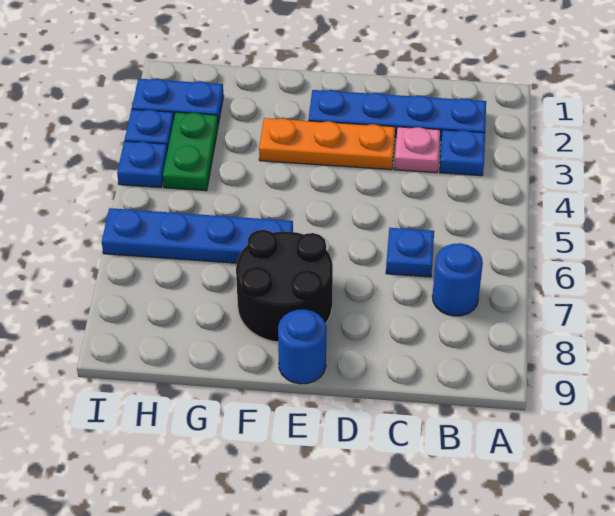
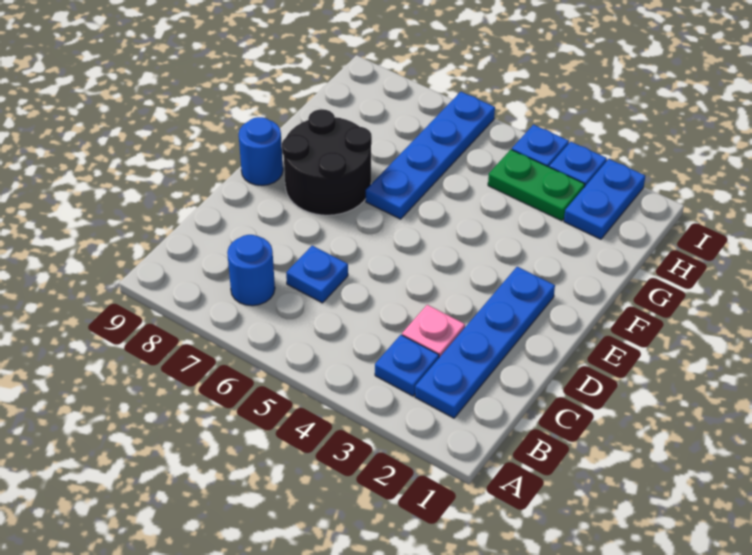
orange plate D3:F3 level 1 -> none

